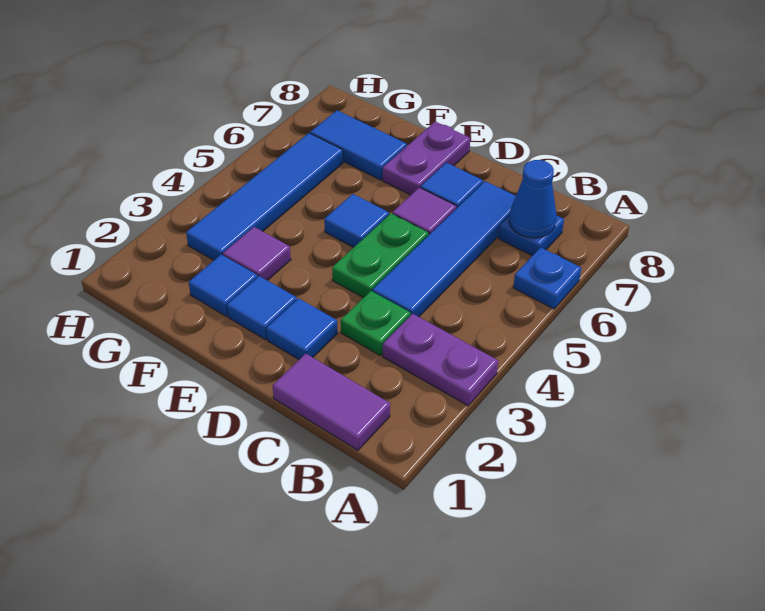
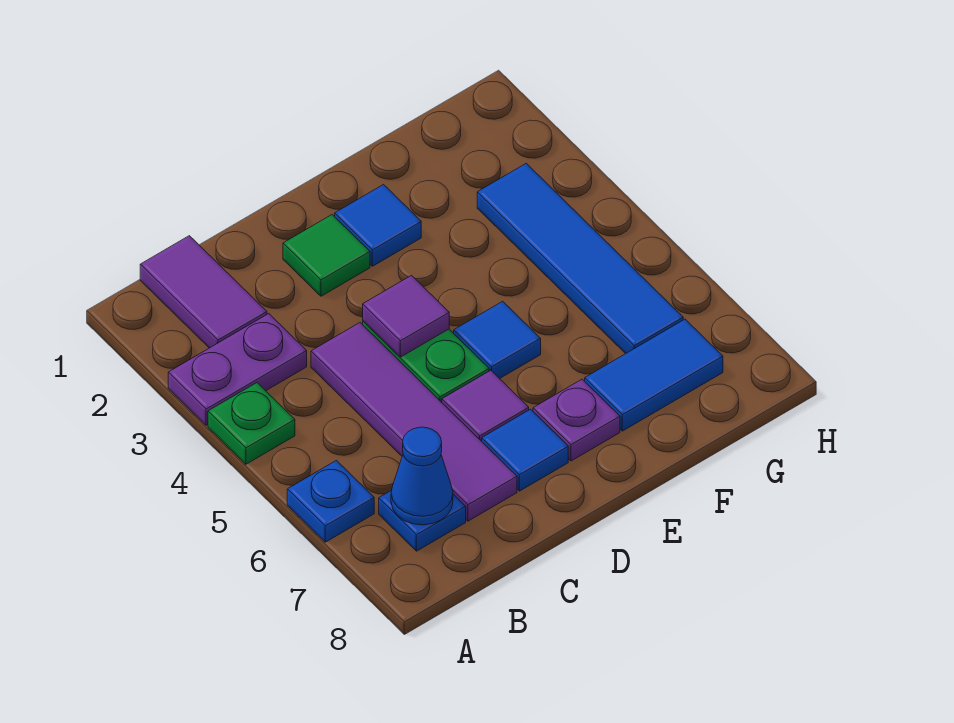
purple tile B1:C1 level 1 -> purple tile B1:B2 level 1
green plate C3 level 1 -> green plate A4 level 1
blue tile C4:C7 level 1 -> purple tile C4:C7 level 1
blue tile D2 level 1 -> green tile D2 level 1
purple plate E7:E8 level 1 -> purple plate E7 level 1
blue tile F2 level 1 -> none
purple tile F3 level 1 -> purple tile D4 level 2

